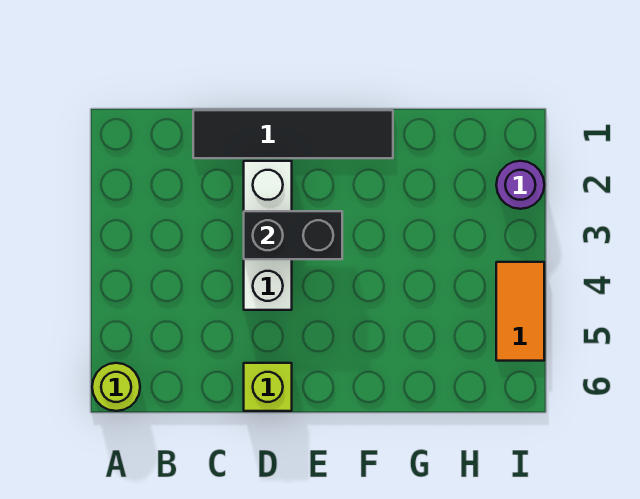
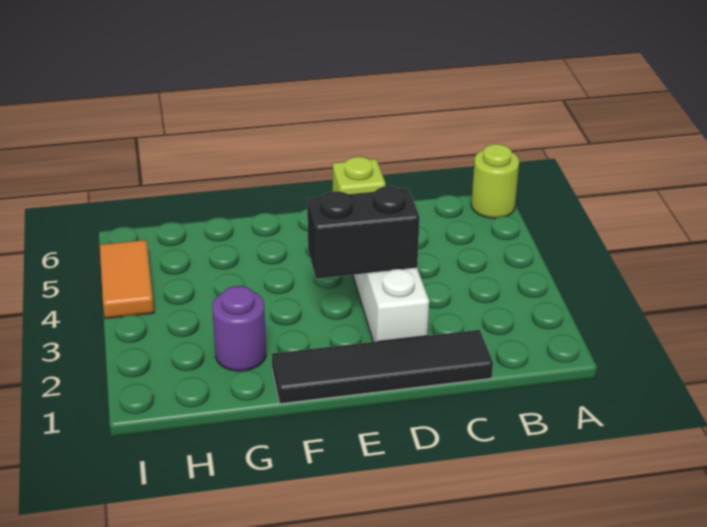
purple round brick I2 level 1 -> purple round brick G2 level 1

